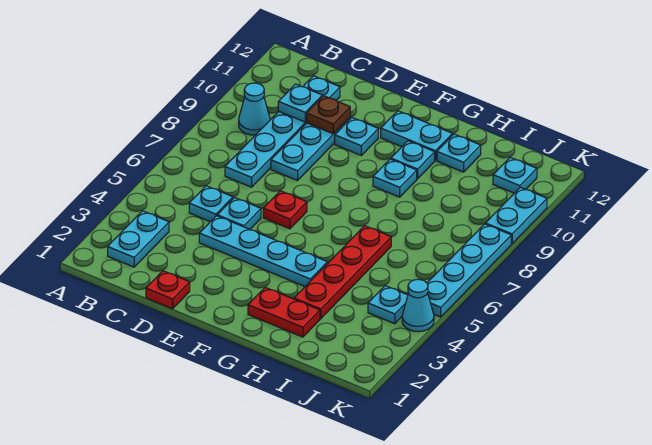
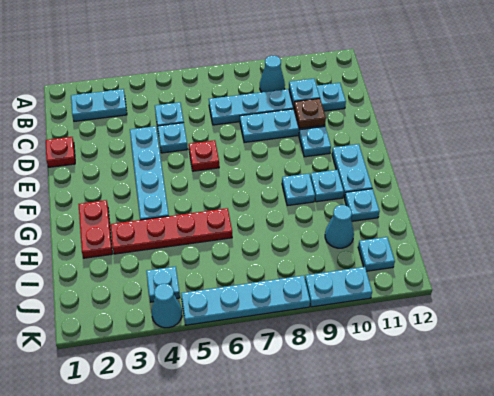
none -> cyan cone I10 level 1

